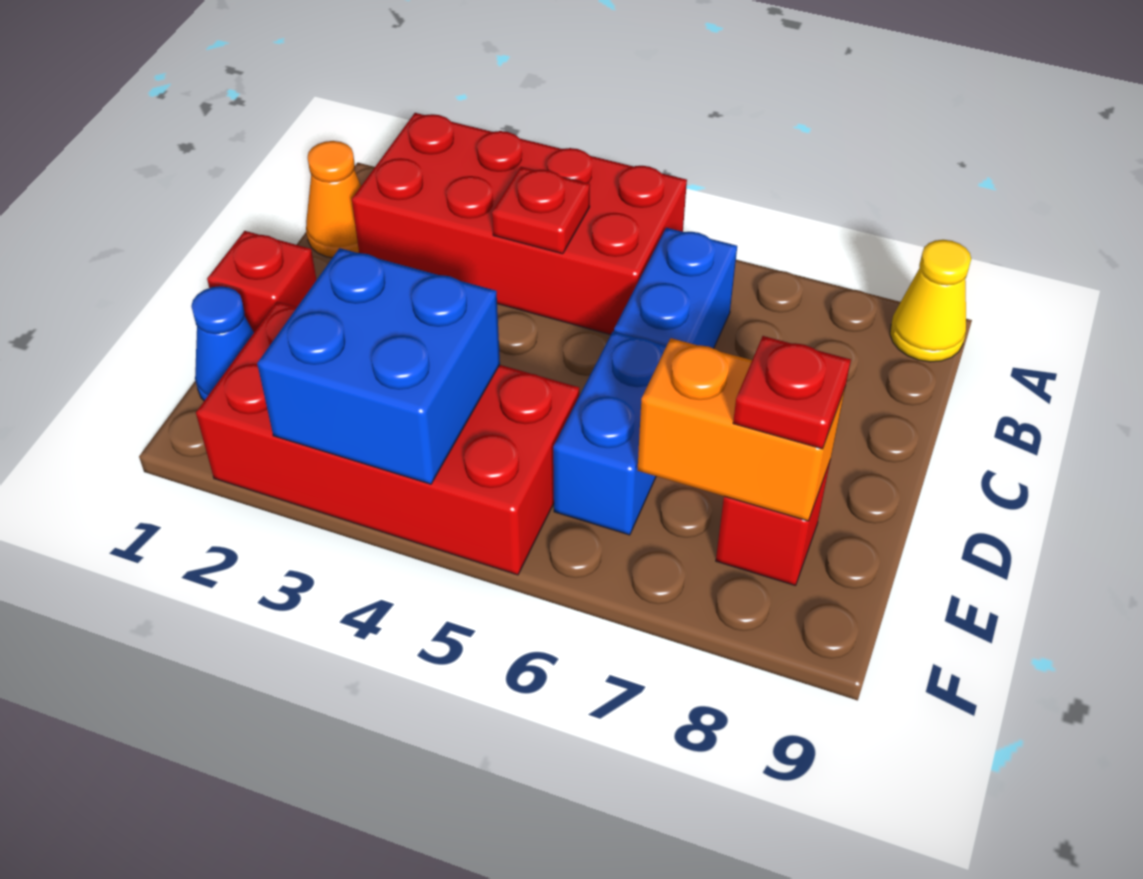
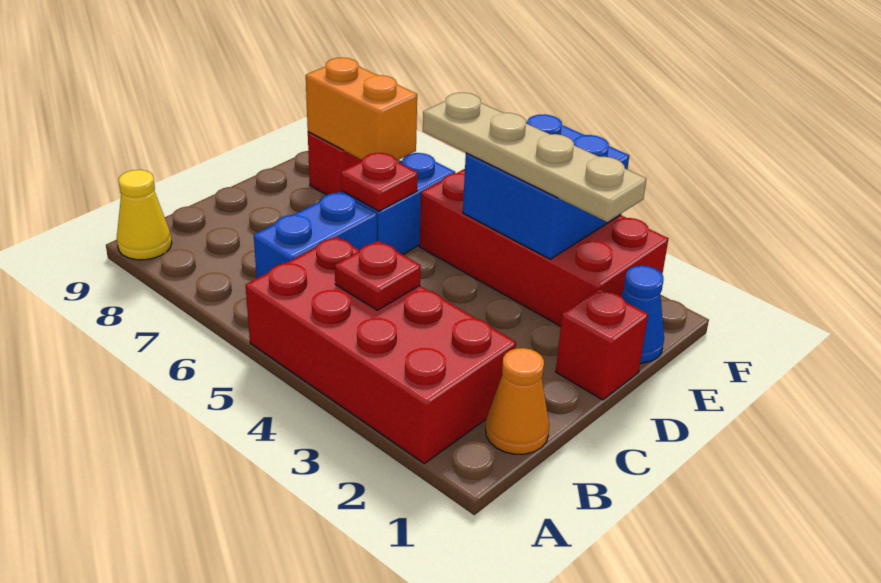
none -> tan plate E2:E5 level 3
red plate E8 level 3 -> red plate D6 level 2

